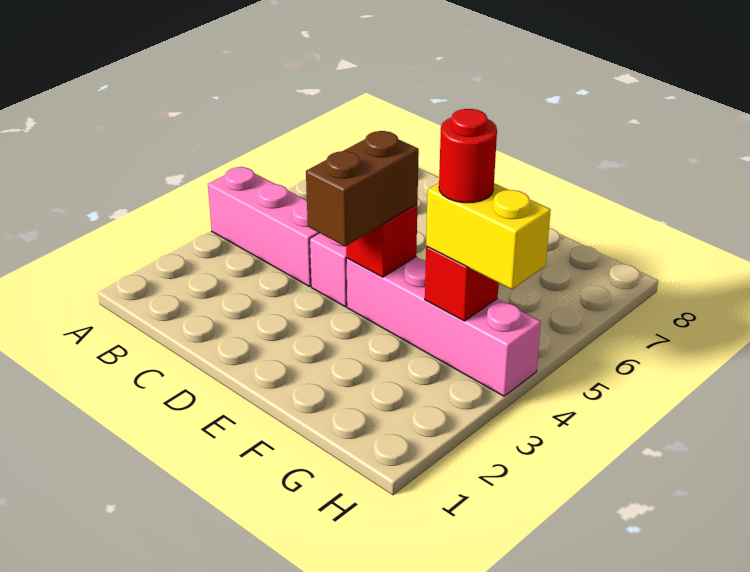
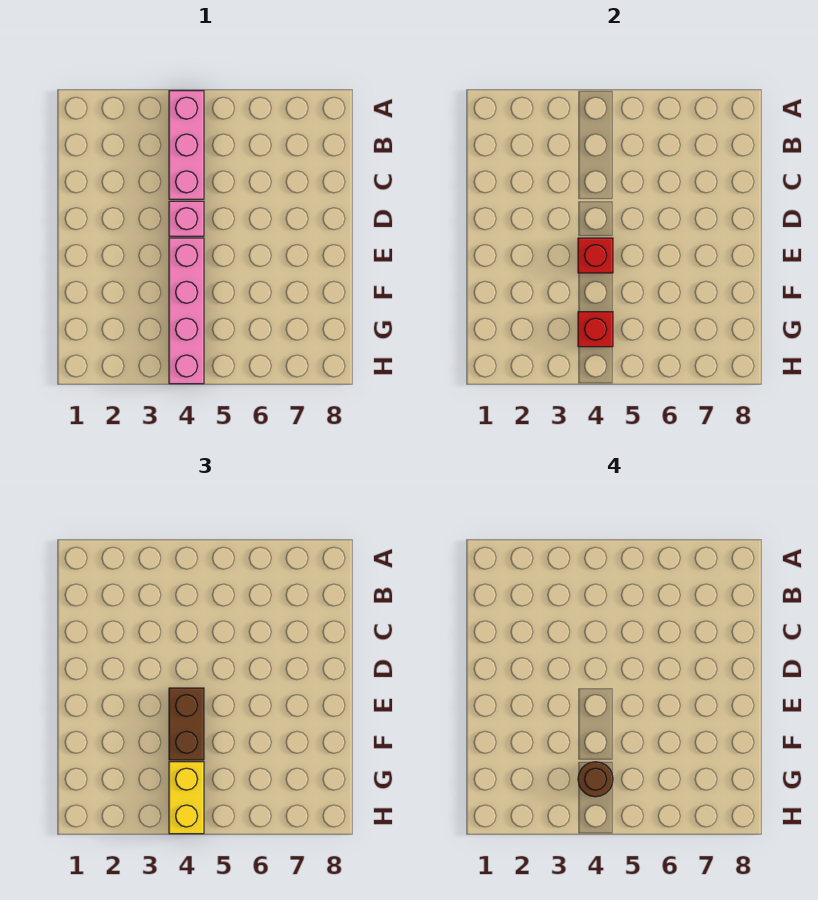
brown brick E3:E4 level 3 -> brown brick E4:F4 level 3
red round brick G4 level 4 -> brown round brick G4 level 4

